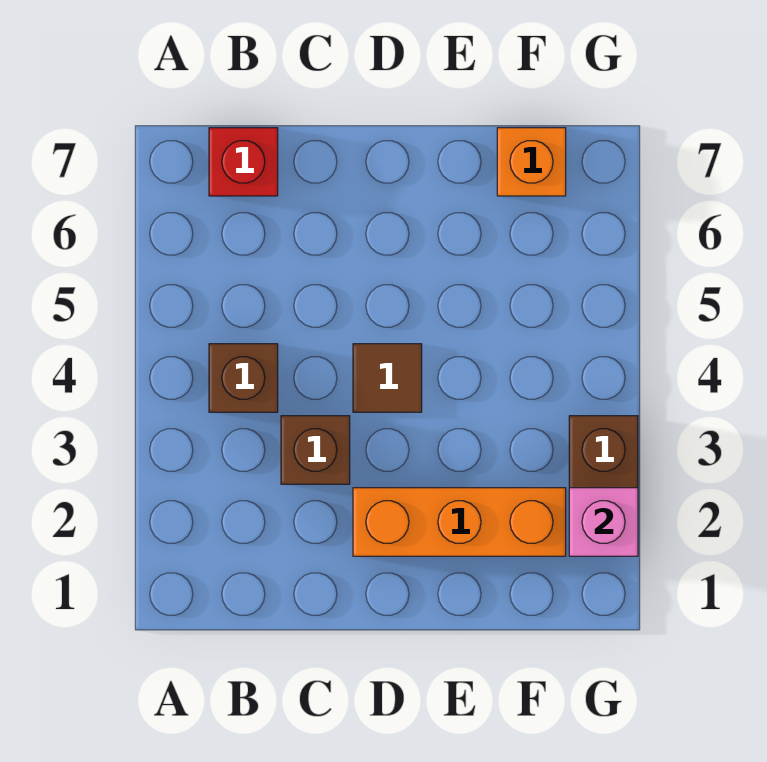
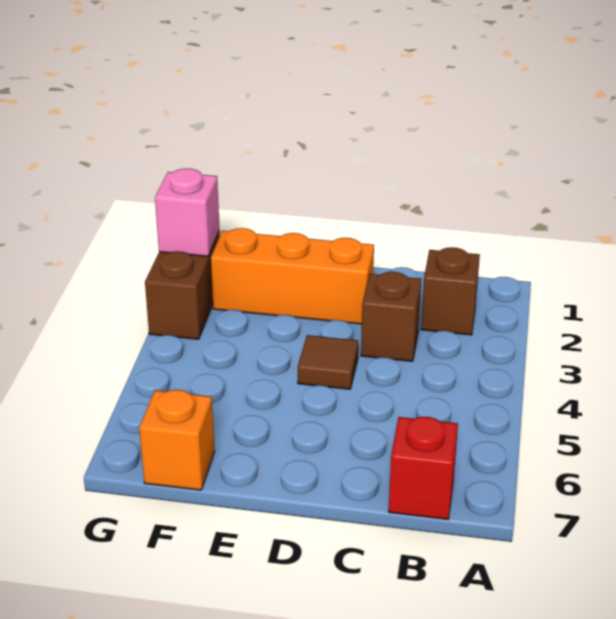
brown brick B4 level 1 -> brown brick B2 level 1

